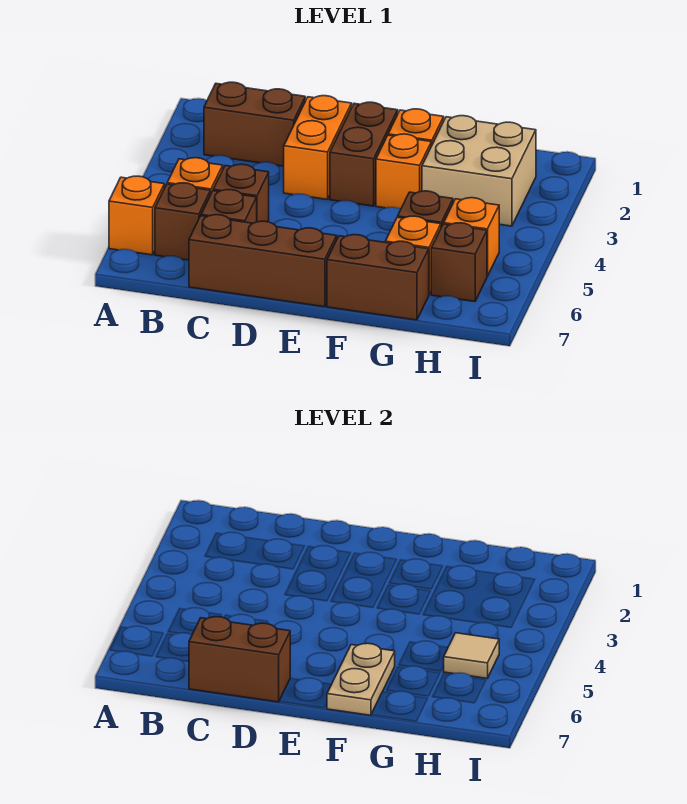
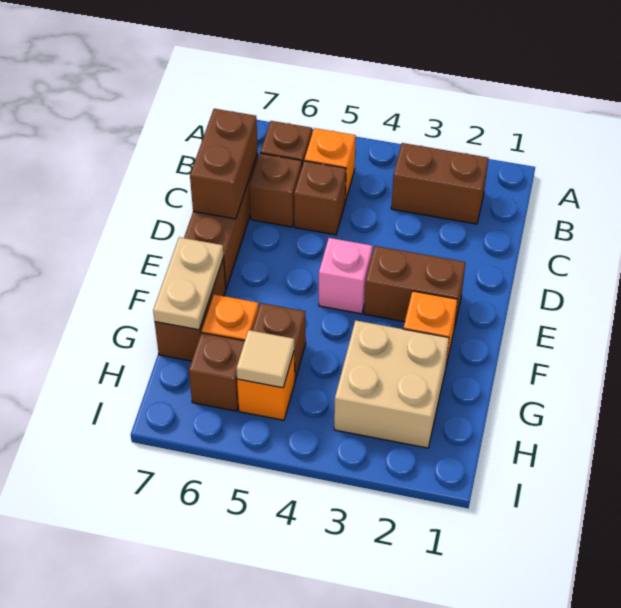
orange brick A6 level 1 -> none
brown brick B2:C2 level 1 -> brown brick B2:B3 level 1
orange brick D2:D3 level 1 -> none
none -> pink brick E4 level 1
orange brick F3 level 1 -> none
tan plate F6:F7 level 2 -> tan plate F7:G7 level 2

